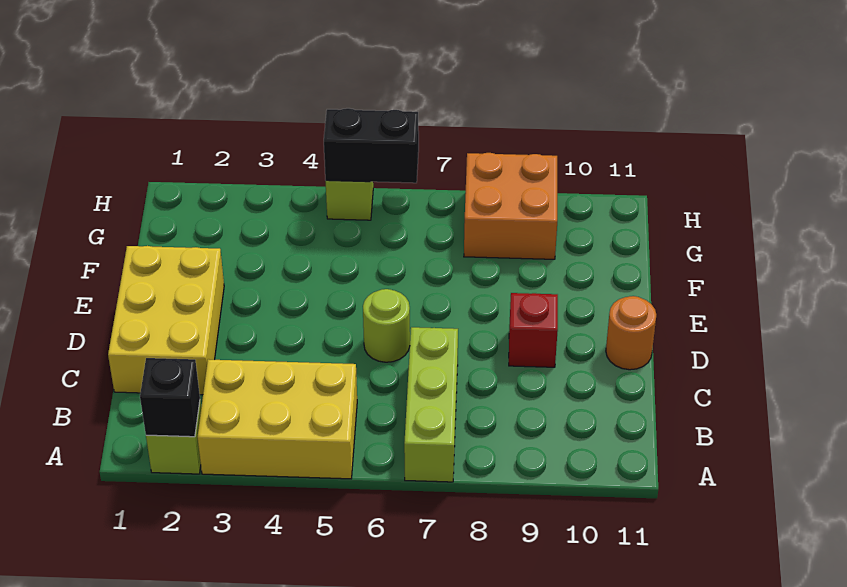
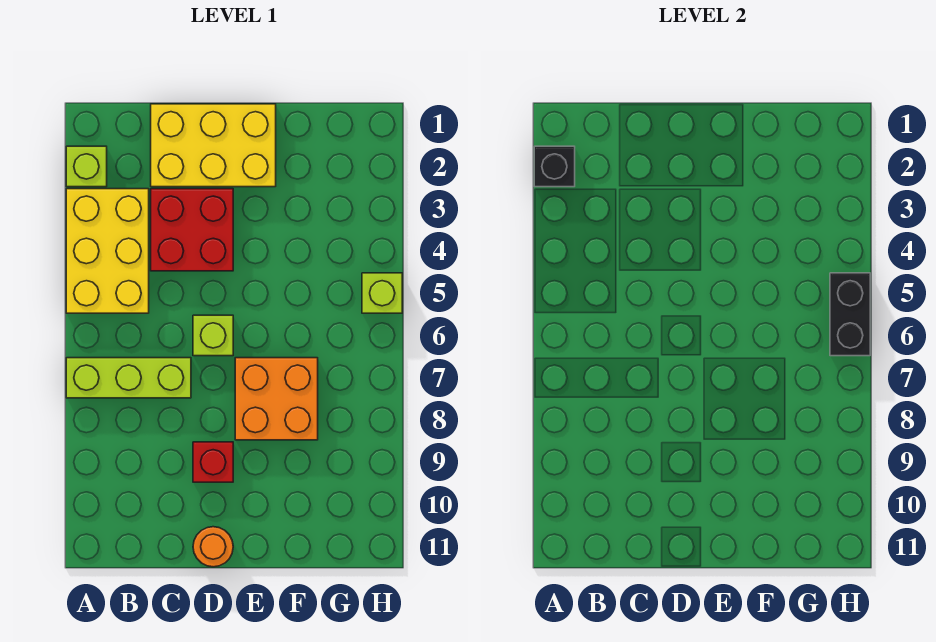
none -> red brick C3:D4 level 1
lime round brick D6 level 1 -> lime brick D6 level 1
orange brick G8:H9 level 1 -> orange brick E7:F8 level 1

